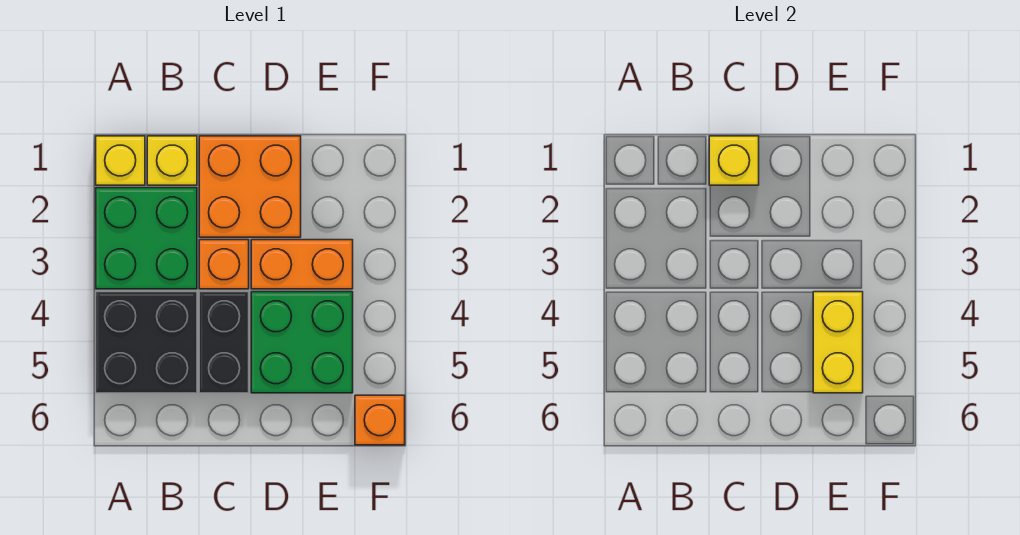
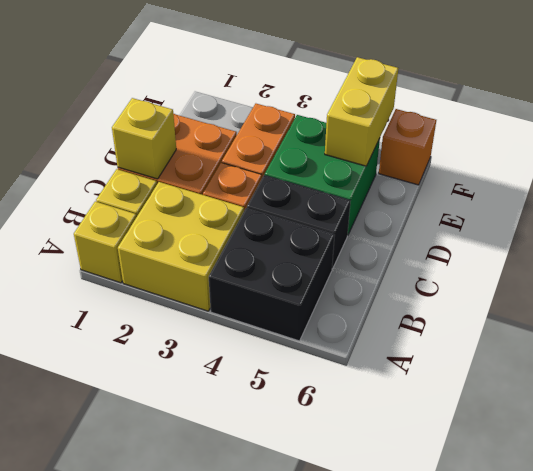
green brick A2:B3 level 1 -> yellow brick A2:B3 level 1
yellow brick E4:E5 level 2 -> yellow brick E5:F5 level 2

